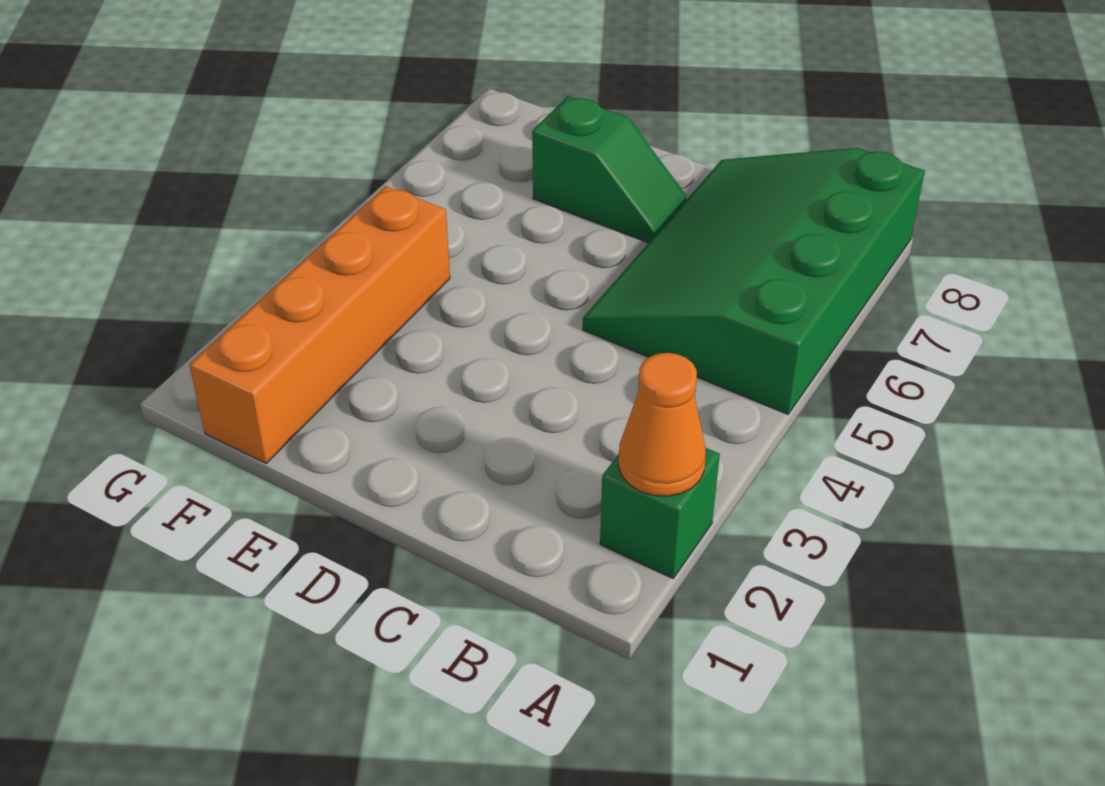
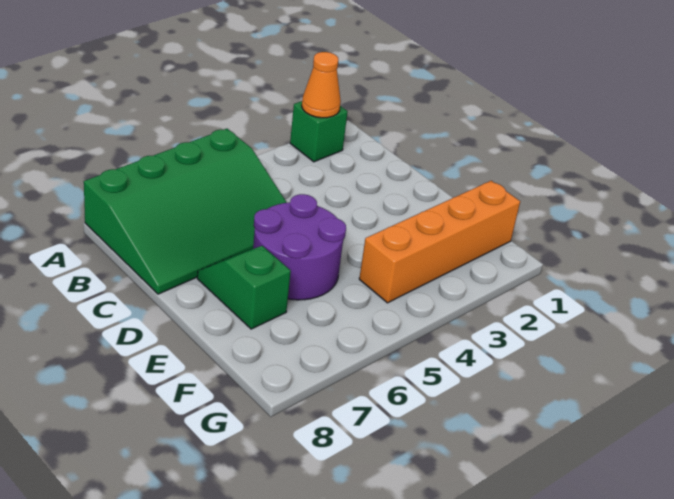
none -> purple round brick D5:E6 level 1

